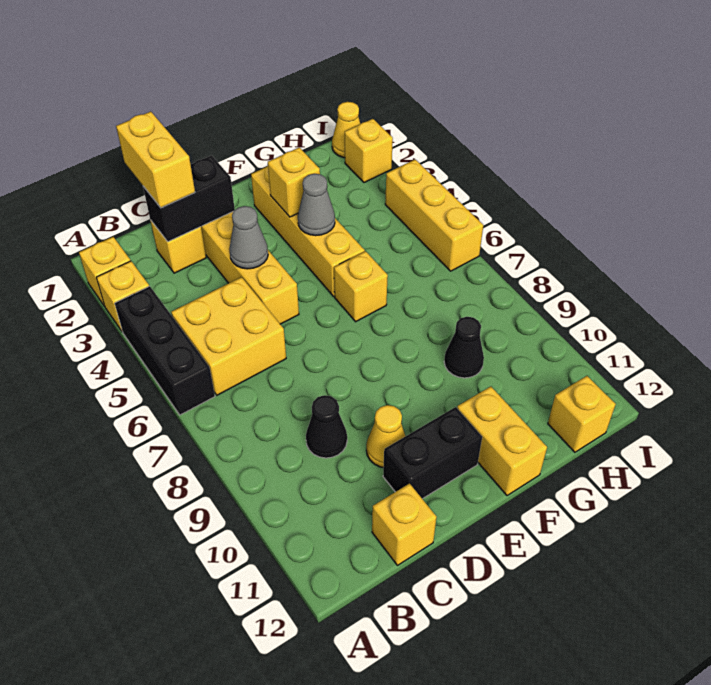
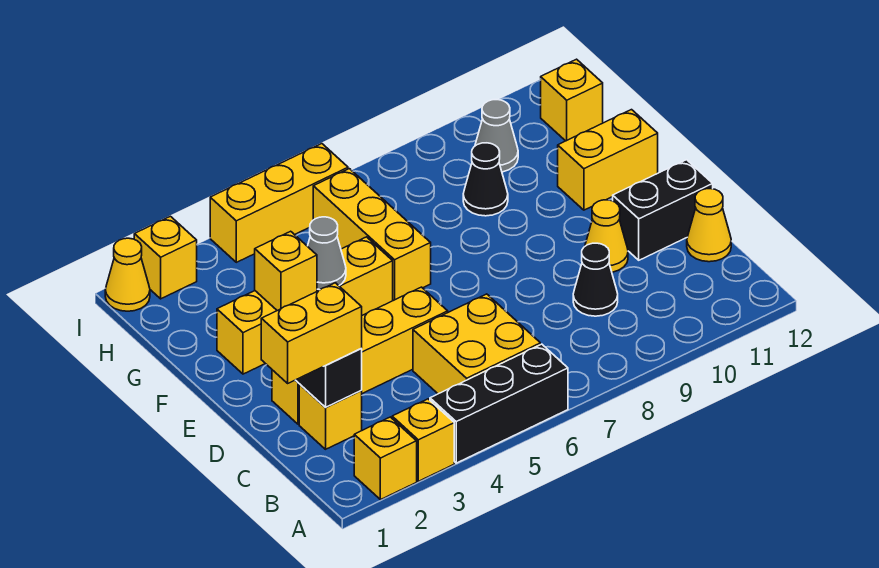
yellow brick C12 level 1 -> yellow cone C12 level 1
grey cone D4 level 2 -> grey cone H10 level 1
black brick D11:E11 level 1 -> black brick D11:D12 level 1
yellow brick F6 level 1 -> yellow brick F6:H6 level 1

